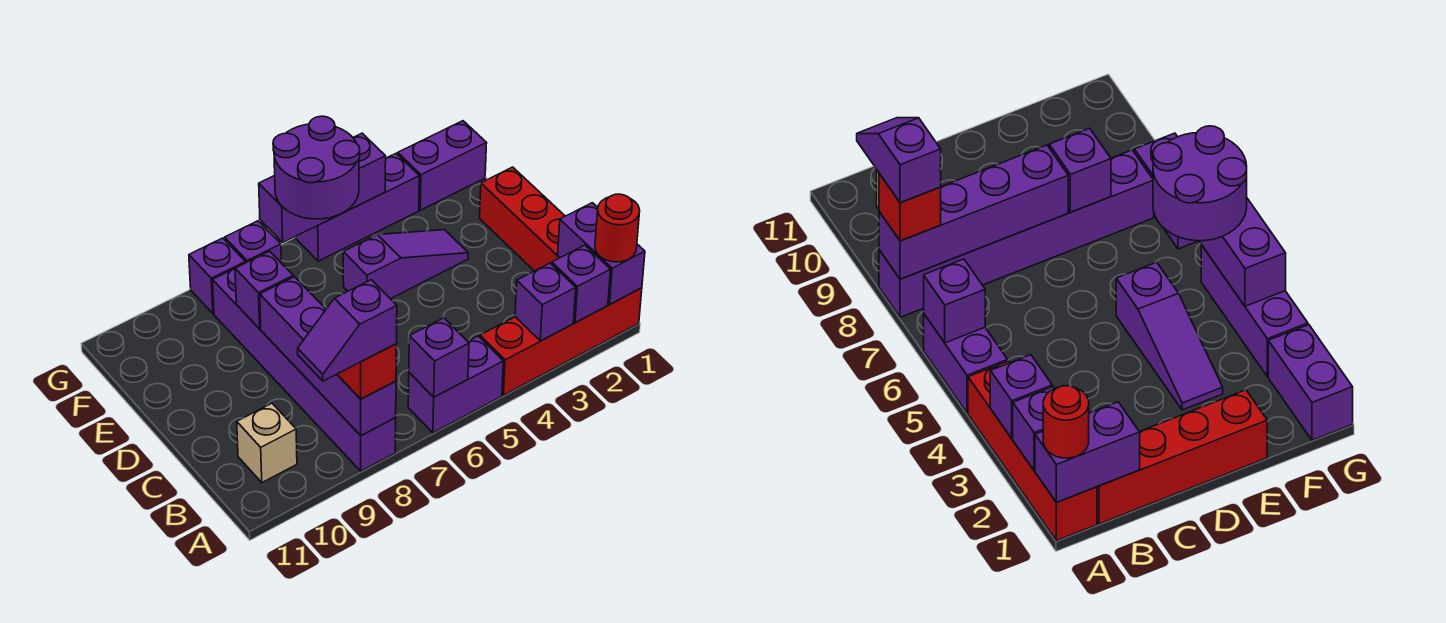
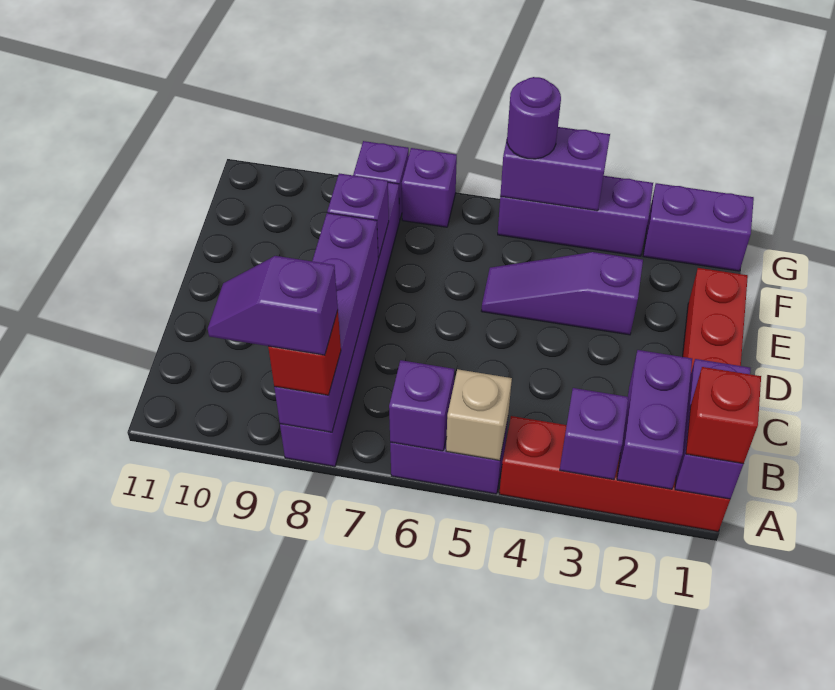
red round brick A1 level 3 -> red brick A1 level 3
purple brick A2 level 2 -> purple brick A2:B2 level 2
tan brick B10 level 1 -> tan brick A5 level 2
purple slope E3:E5 level 1 top 5 -> purple slope E3:E5 level 1 top 3
purple round brick F5:G6 level 3 -> purple round brick G5 level 3
purple brick G4:G6 level 2 -> purple brick G4:G5 level 2

